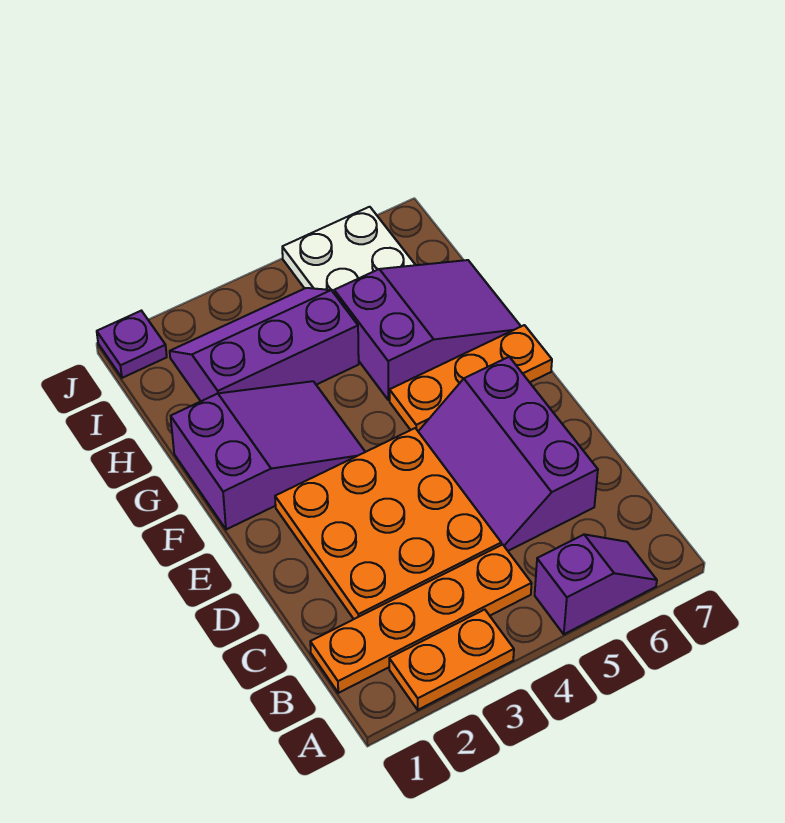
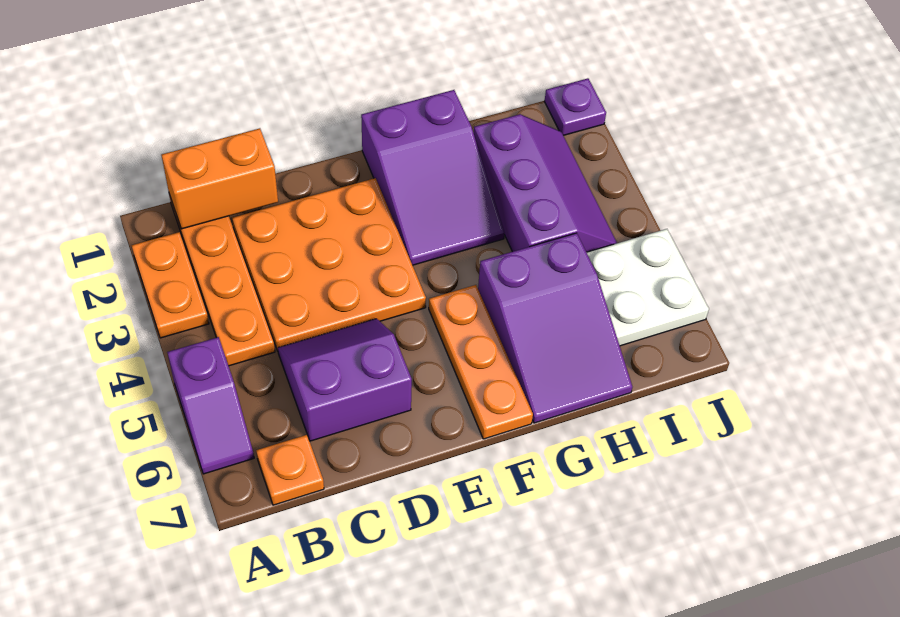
none -> orange brick B1:C1 level 2
none -> orange plate B7 level 1
purple slope C5:E6 level 1 top 6 -> purple slope C5:D6 level 1 top 6

